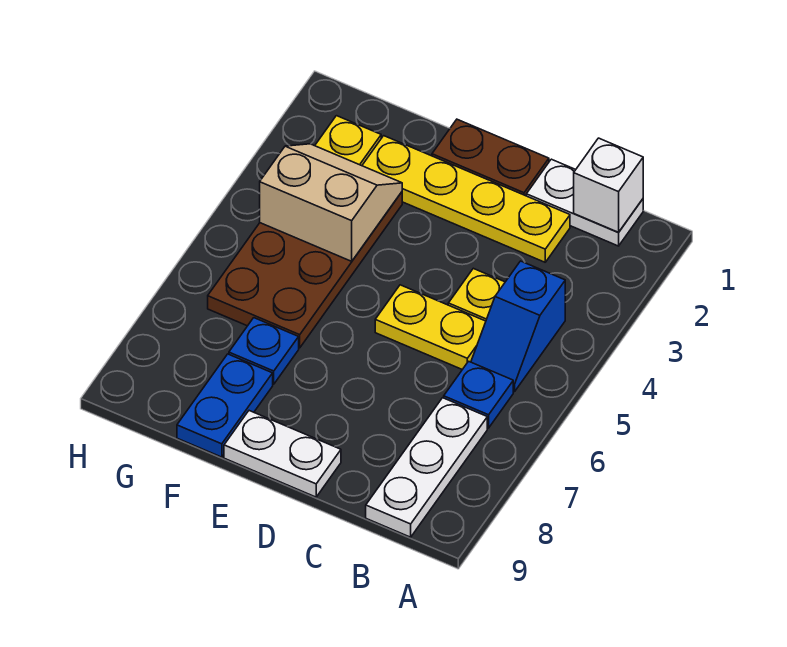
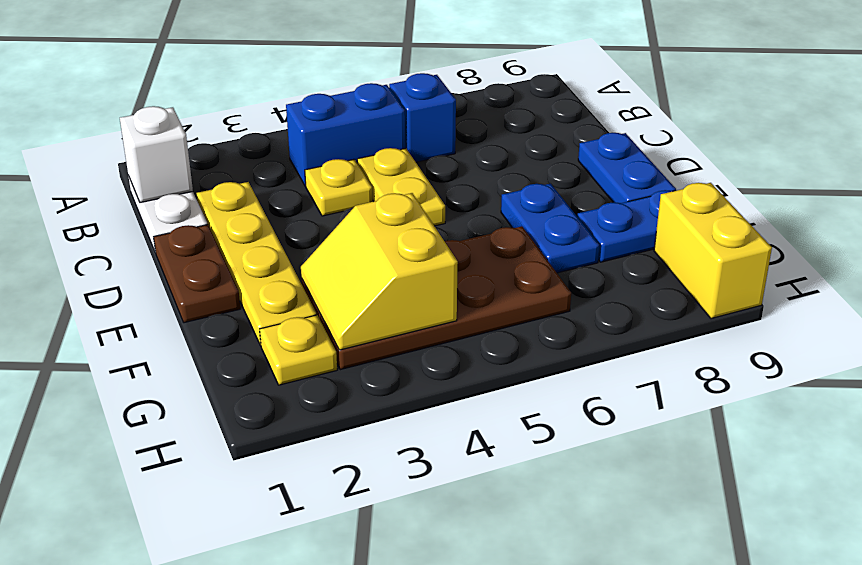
blue slope B4:B5 level 1 top 4 -> blue brick B4:B5 level 1
blue plate B6 level 1 -> blue brick B6 level 1
white plate B7:B9 level 1 -> none
white plate D9:E9 level 1 -> blue plate D9:E9 level 1
tan slope F3:G4 level 2 top 4 -> yellow slope F3:G4 level 2 top 4
blue plate F7 level 1 -> blue plate E7:F7 level 1
none -> yellow brick G9:H9 level 1

